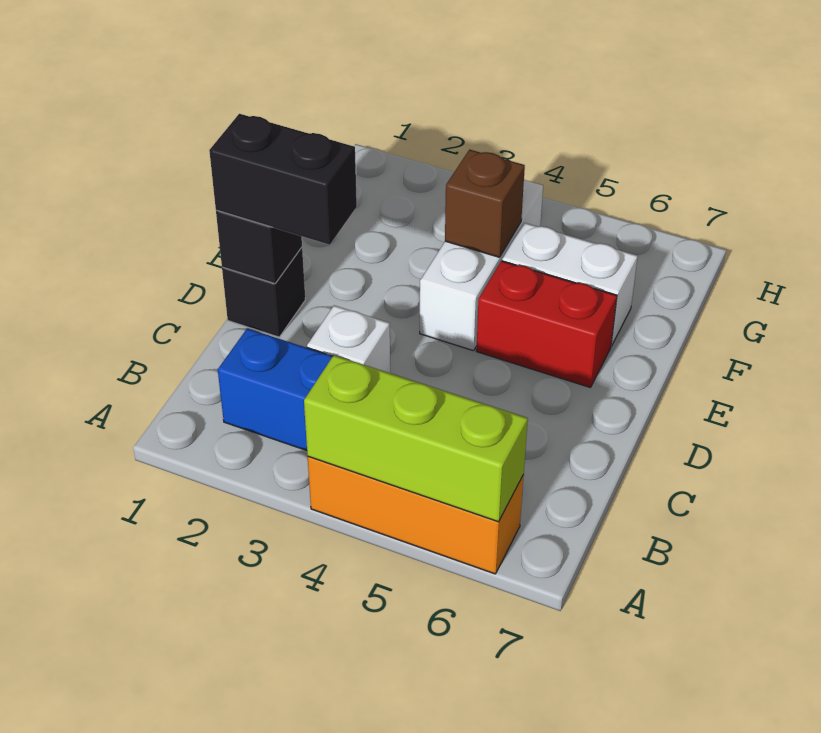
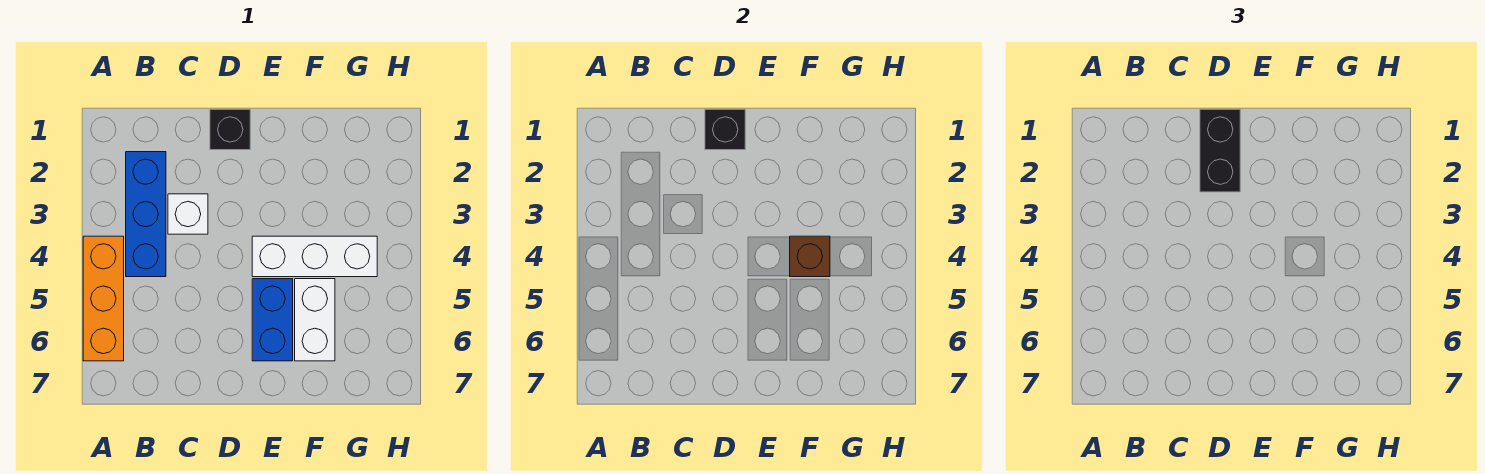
lime brick A4:A6 level 2 -> none
red brick E5:E6 level 1 -> blue brick E5:E6 level 1

